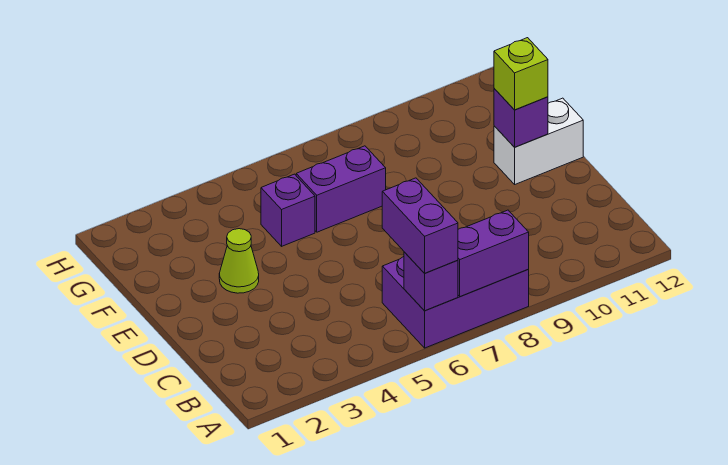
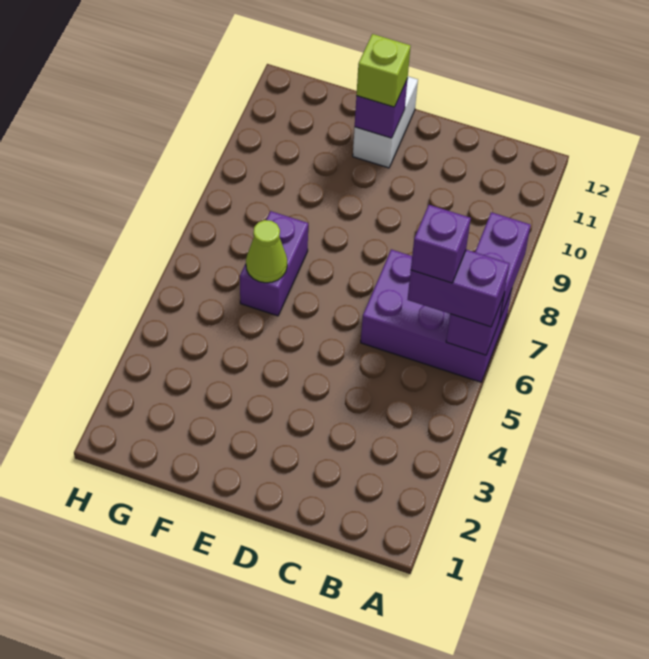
purple brick A6:B8 level 1 -> purple brick A6:C7 level 1
lime cone E3 level 1 -> lime cone F6 level 2
purple brick F5 level 1 -> purple brick B6 level 4

